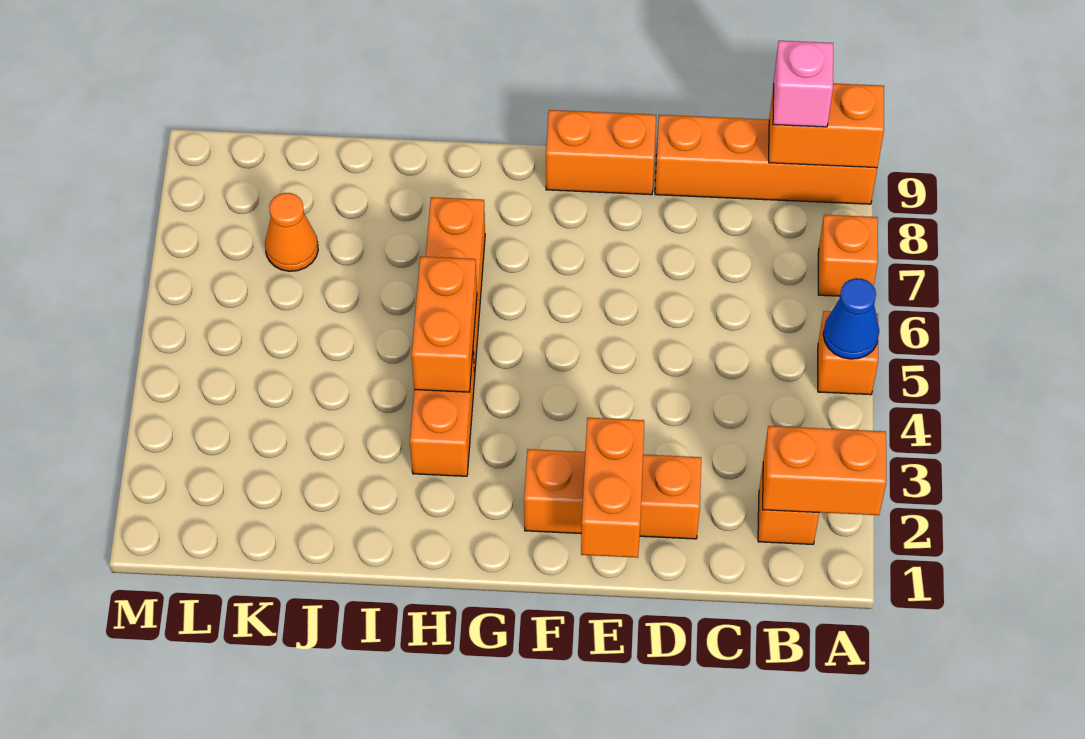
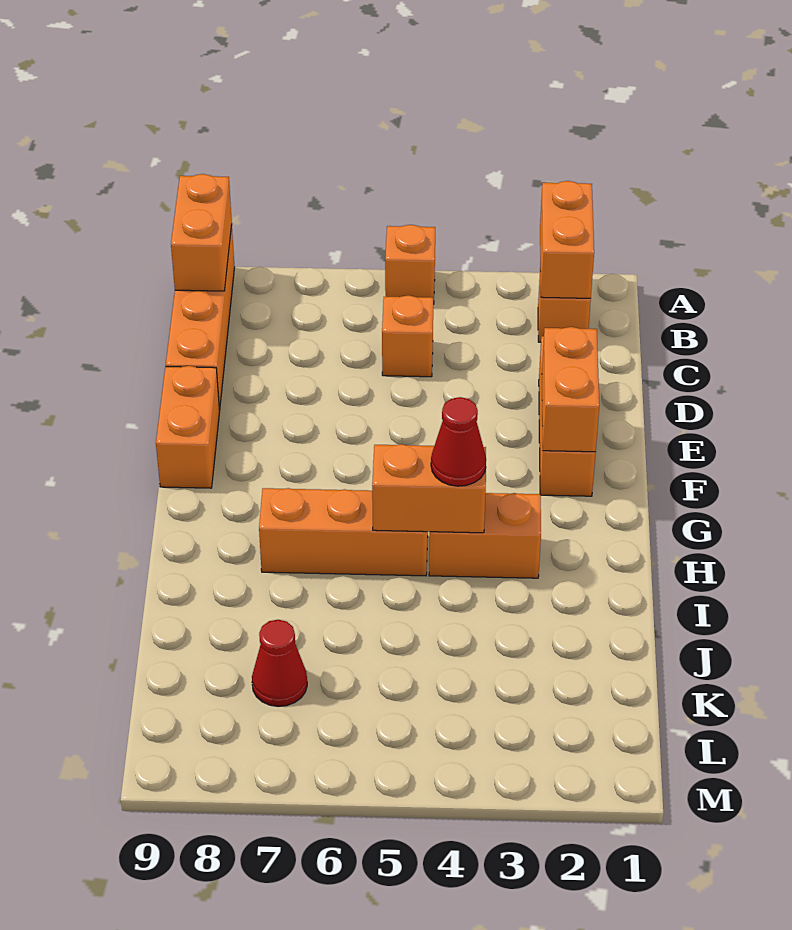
blue cone A5 level 2 -> none
orange brick A7 level 1 -> orange brick C5 level 1
pink brick B9 level 3 -> none
orange brick E1:E2 level 2 -> orange brick E2:F2 level 2
none -> red cone H4 level 3
orange cone K7 level 1 -> red cone K7 level 1

